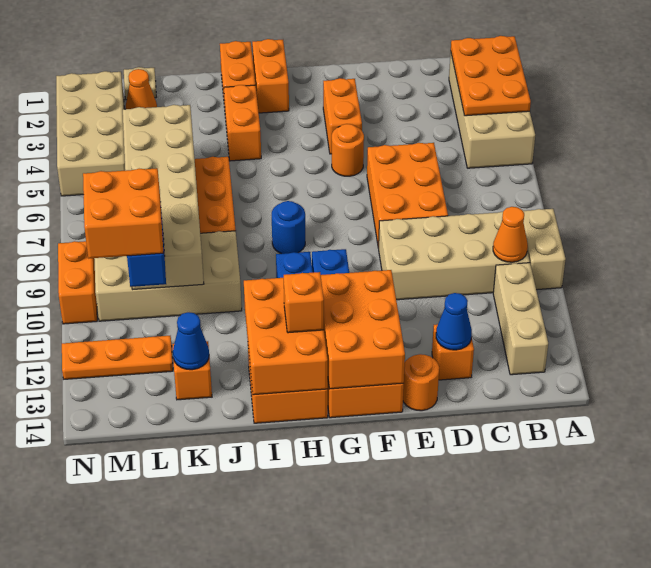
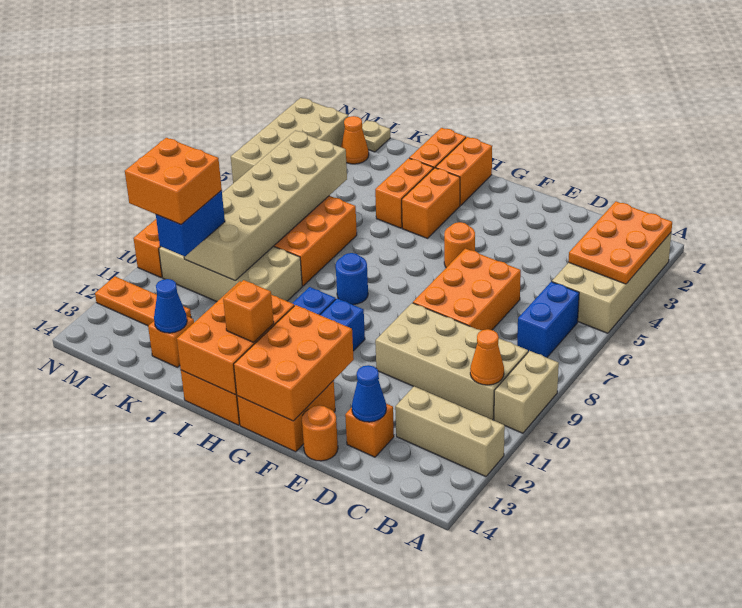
none -> blue brick B6:B7 level 1
tan brick B11:B13 level 1 -> tan brick A12:C12 level 1
orange brick F3:F4 level 1 -> orange brick H3:H4 level 1

